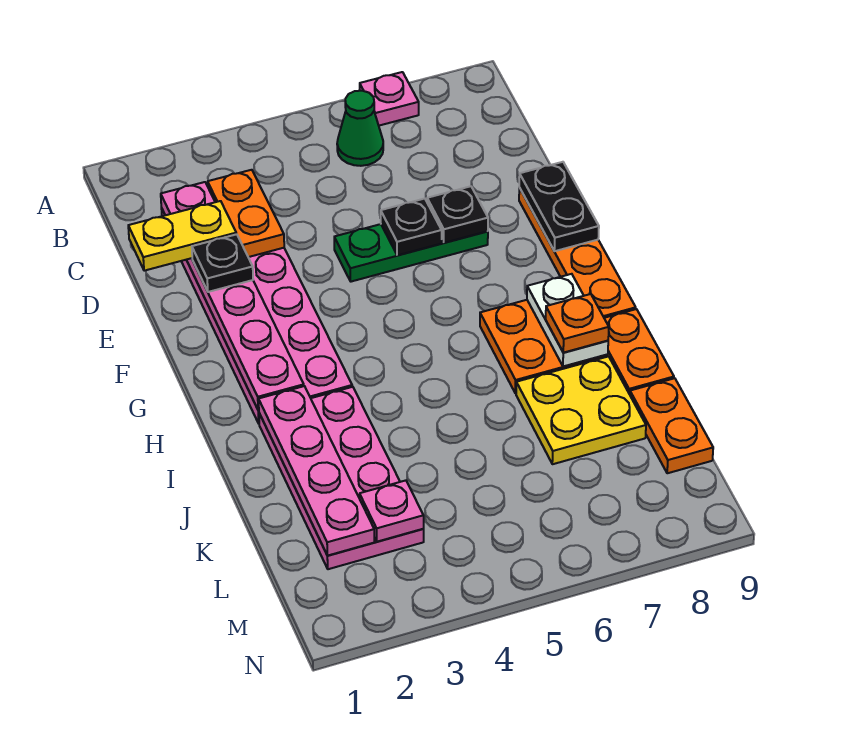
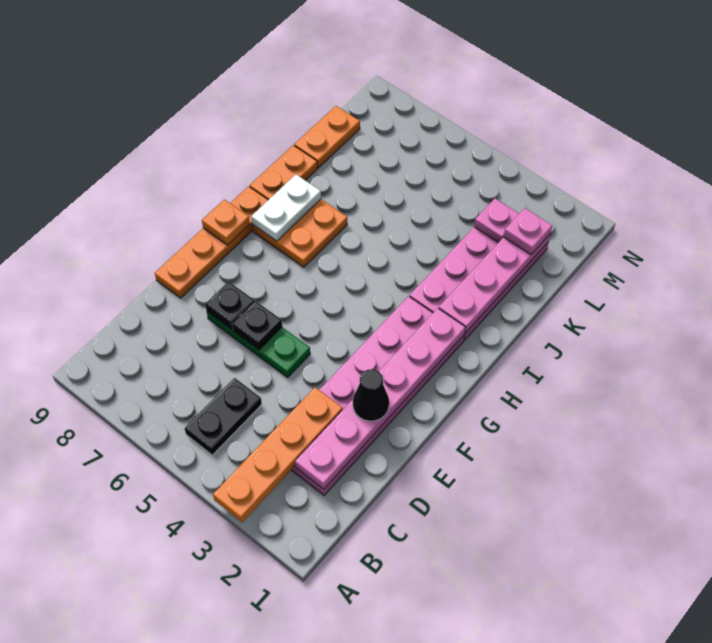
pink plate A7 level 1 -> pink plate L2 level 3
green cone B6 level 1 -> none
orange plate C3:D3 level 2 -> orange plate A3:D3 level 2
yellow plate D1:D2 level 3 -> none
black plate E2 level 3 -> black cone E2 level 3
black plate E9:F9 level 2 -> black plate B5:C5 level 1
orange plate I8 level 3 -> orange plate G9 level 2
yellow plate J7:K8 level 1 -> none

